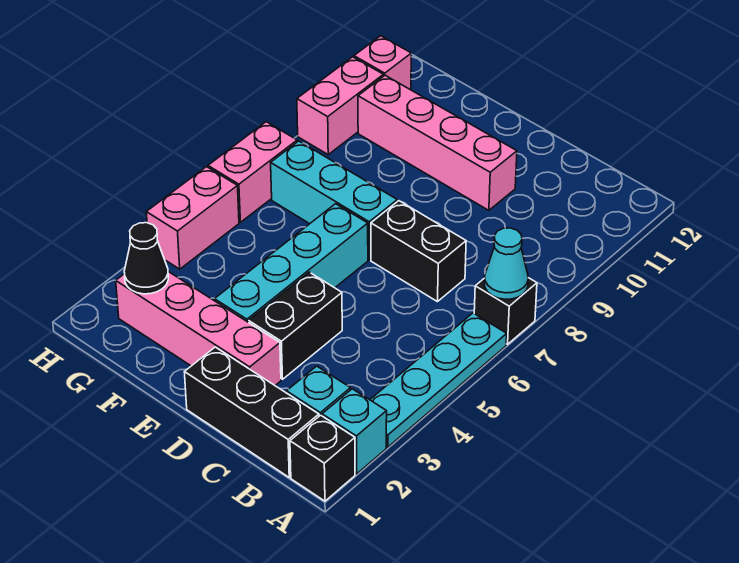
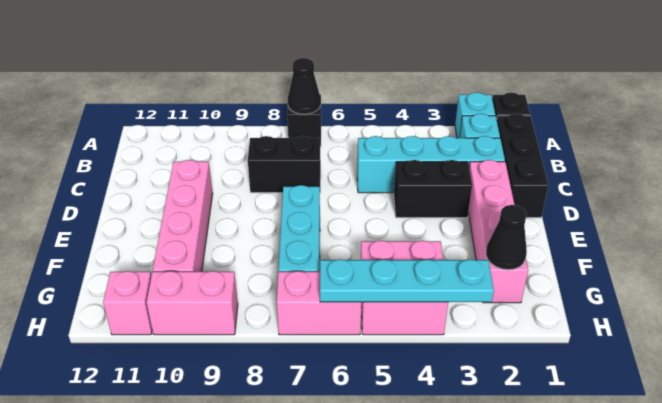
cyan plate A3:A6 level 1 -> cyan plate H3:H6 level 2
cyan cone A7 level 2 -> black cone A7 level 2
black brick C7:D7 level 1 -> black brick C7:C8 level 1
cyan brick E3:E6 level 1 -> cyan brick C2:C5 level 1
pink brick H4:H5 level 1 -> pink brick G4:H5 level 1

